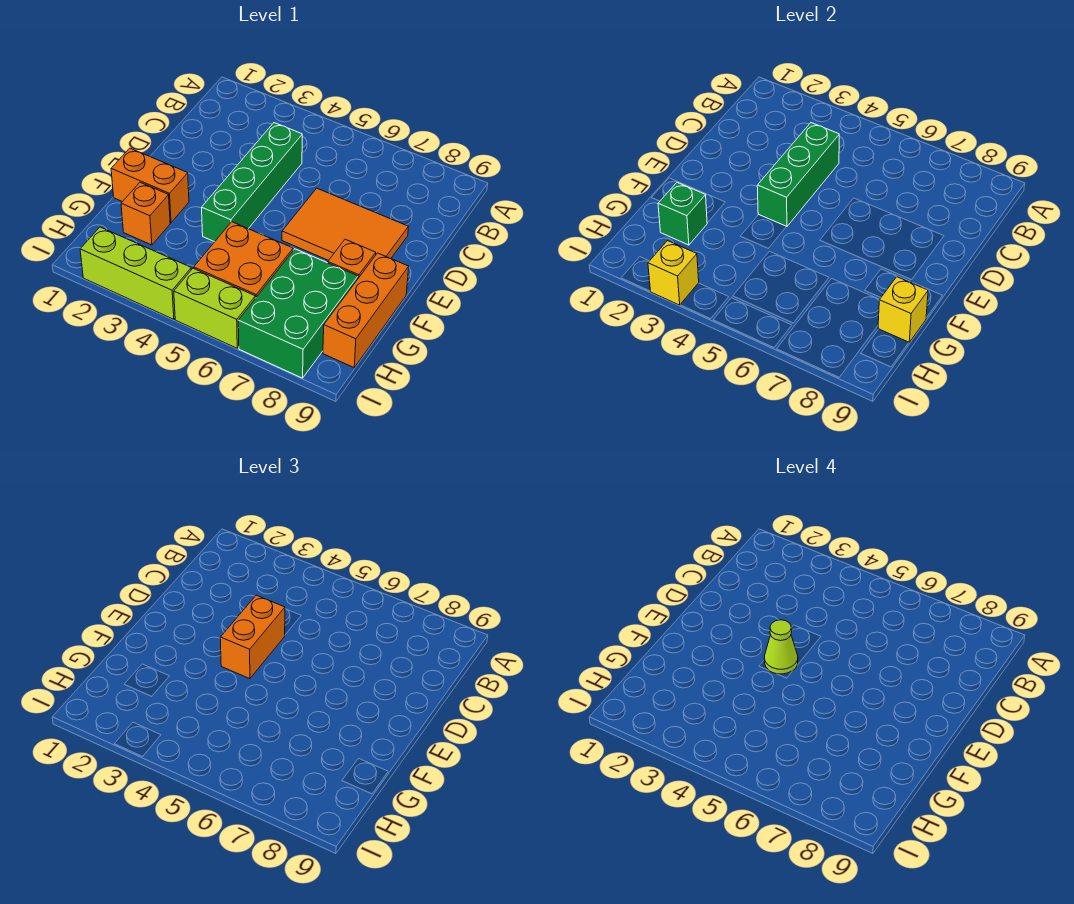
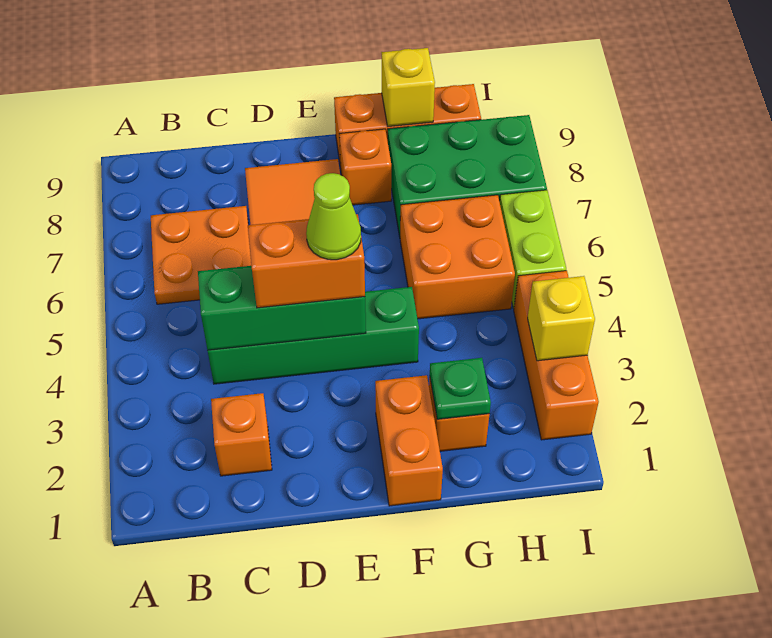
none -> orange plate B6:C7 level 1
none -> orange brick C2 level 1
green brick G2 level 2 -> green plate G2 level 2
lime brick I2:I4 level 1 -> orange brick I2:I4 level 1

